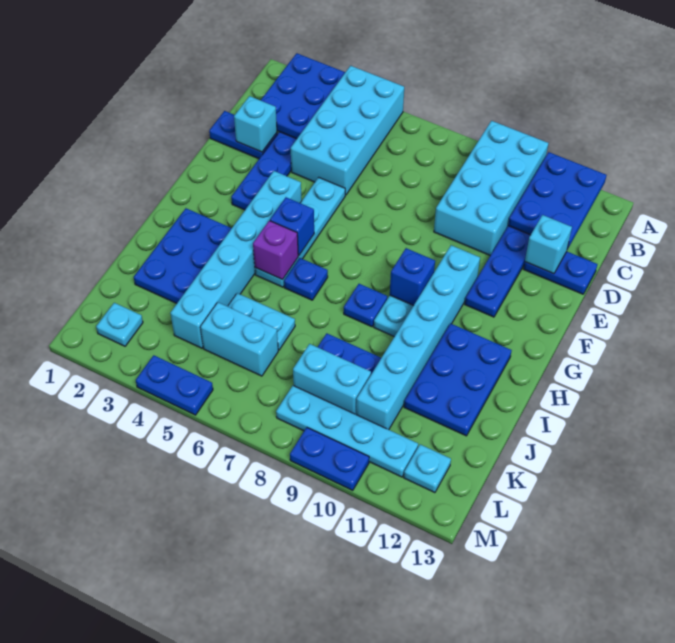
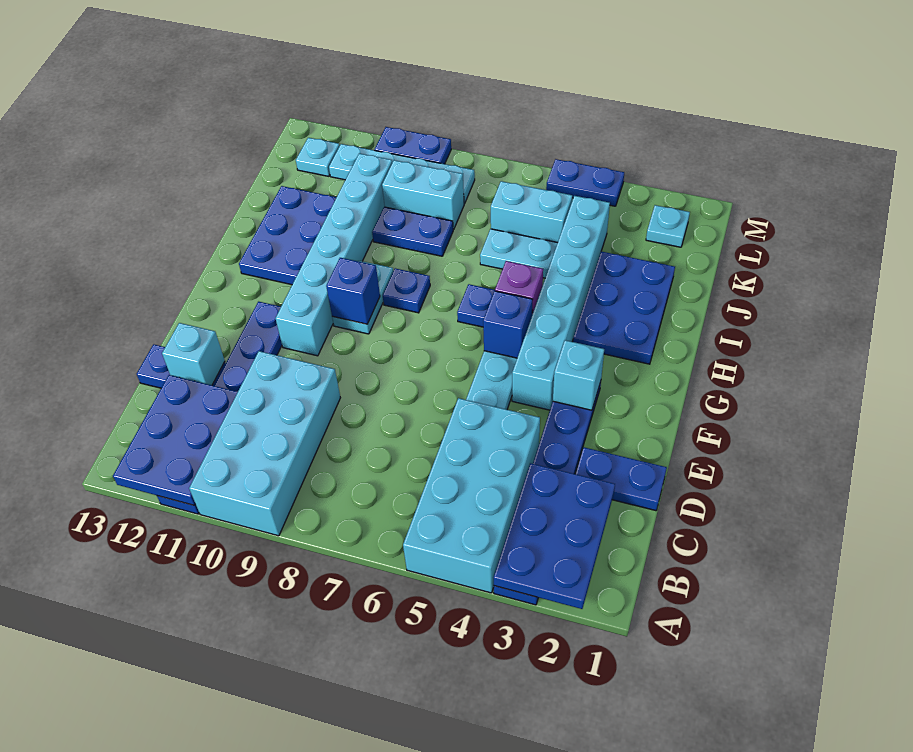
cyan brick D2 level 2 -> cyan brick F3 level 2

